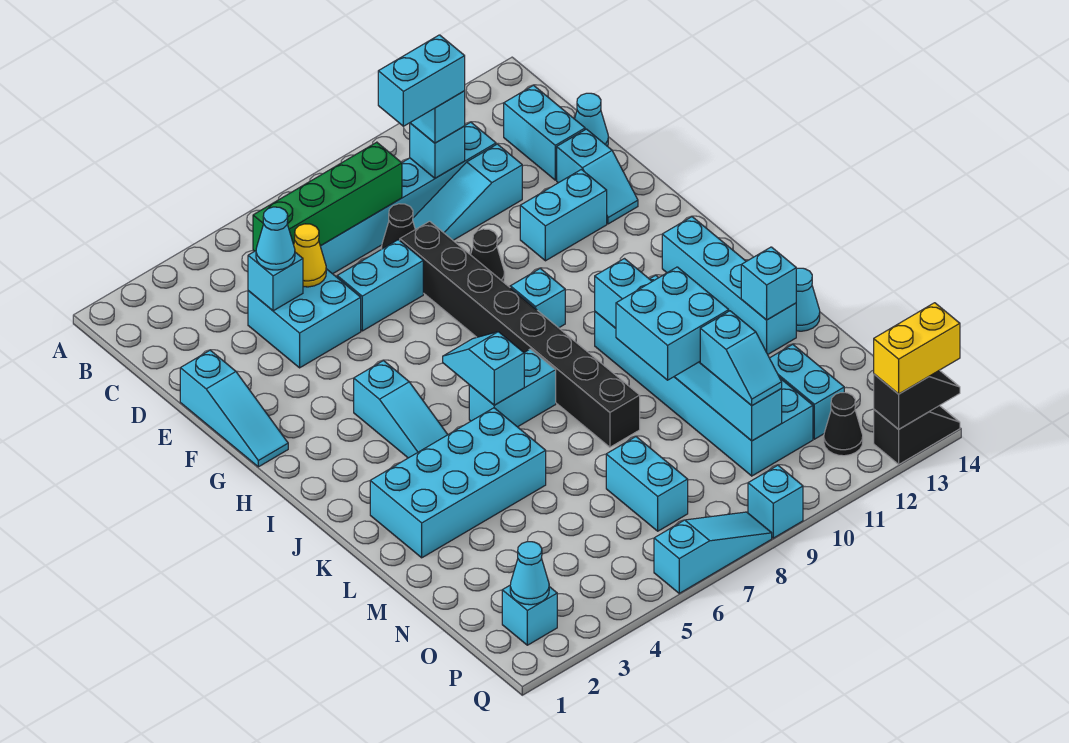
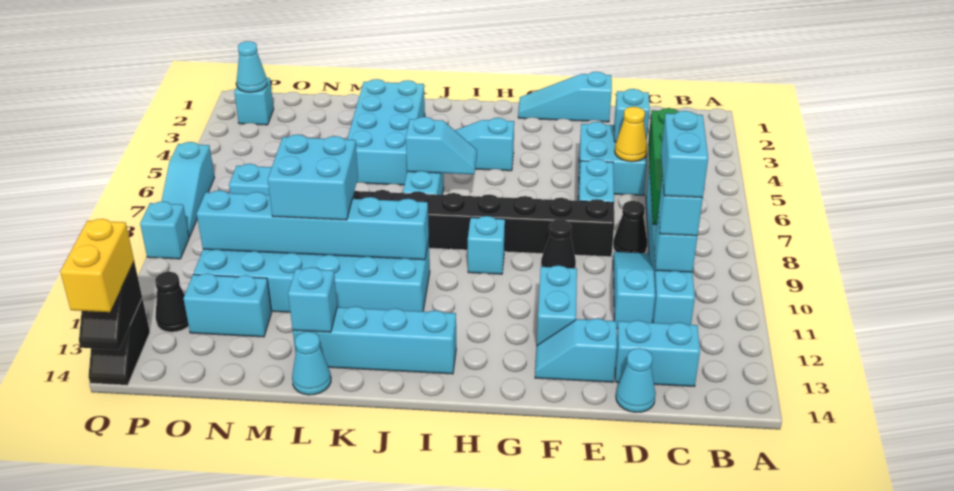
cyan cone D4 level 3 -> none
cyan slope N10:O10 level 3 top N -> none

